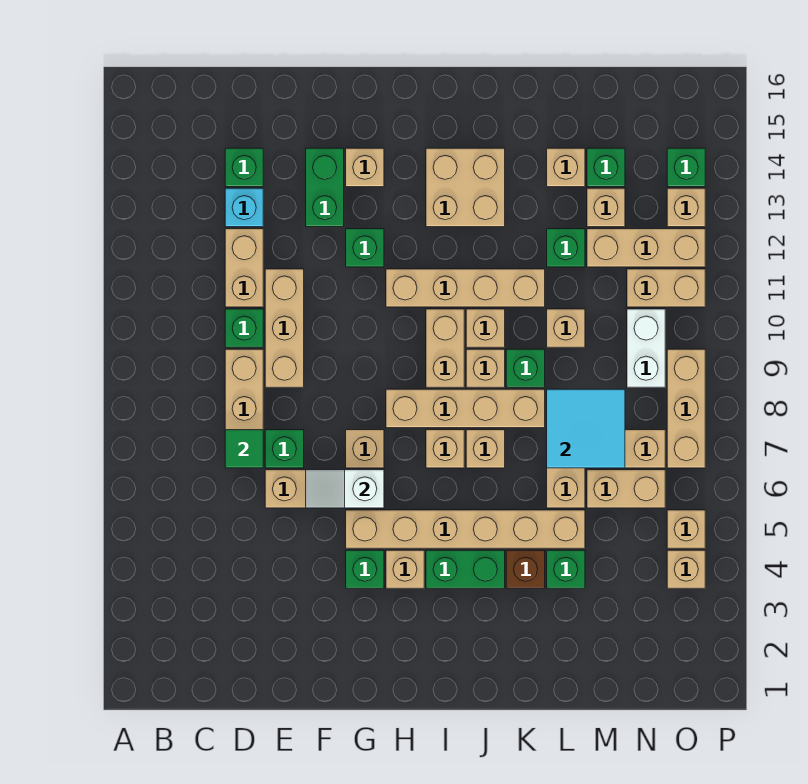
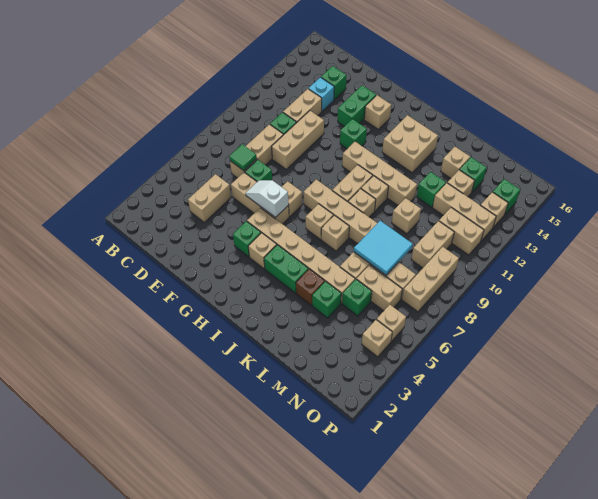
none -> tan brick D4:D5 level 1
green brick K9 level 1 -> green brick M5 level 1
white brick N9:N10 level 1 -> tan brick N9:N10 level 1

